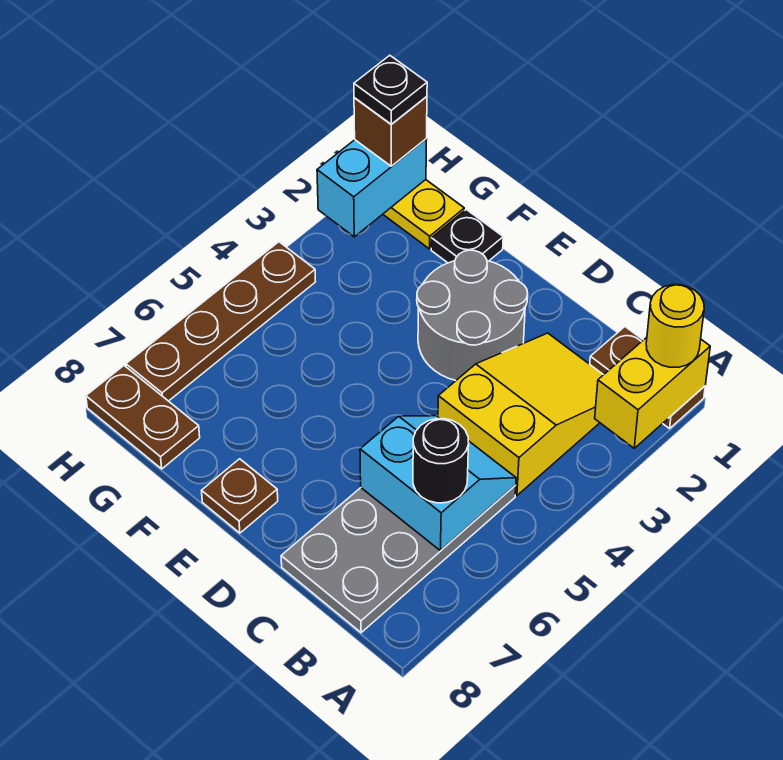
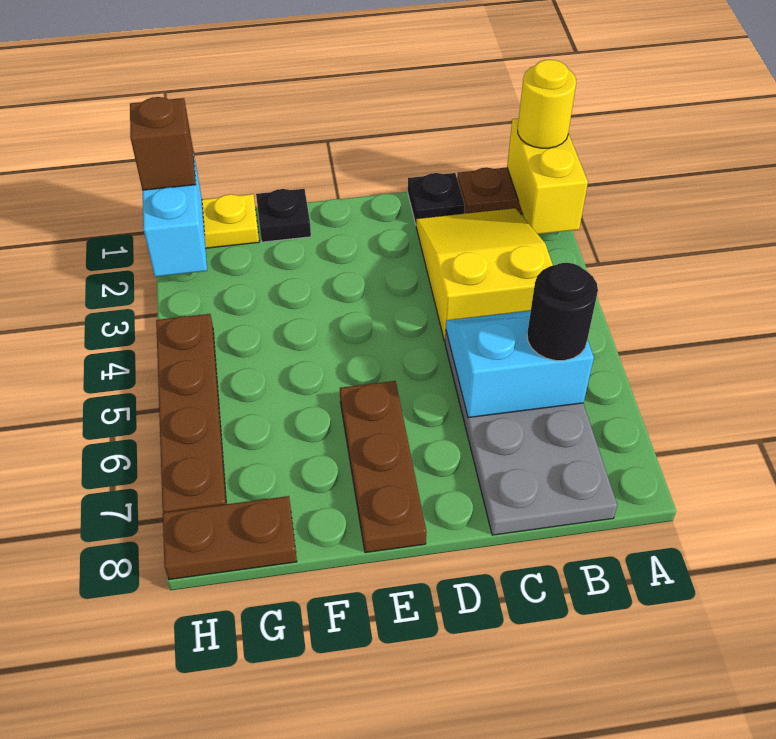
grey round brick D2:E3 level 1 -> none
brown plate E8 level 1 -> brown plate E6:E8 level 1
black plate H1 level 4 -> black plate C1 level 1

